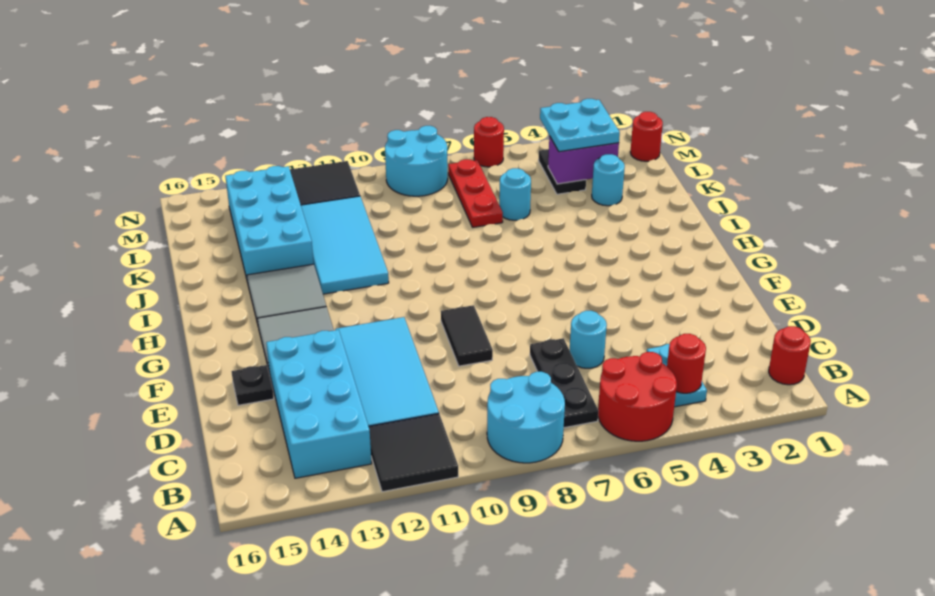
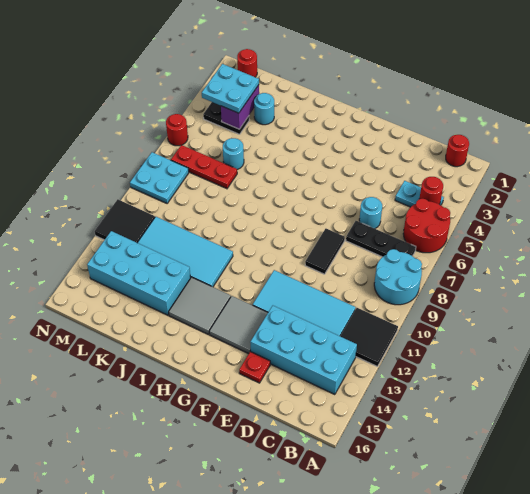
black tile E9:F9 level 1 -> black tile E8:E9 level 1
black plate E15 level 1 -> red plate E15 level 1
cyan round brick M8:N9 level 1 -> cyan plate M8:N9 level 1

